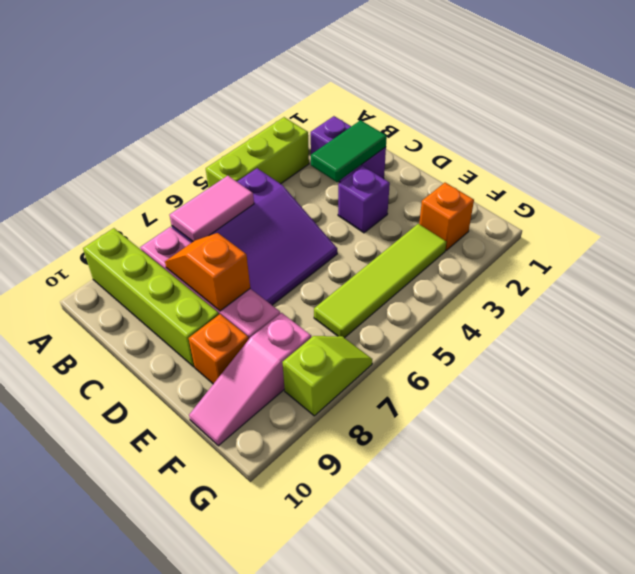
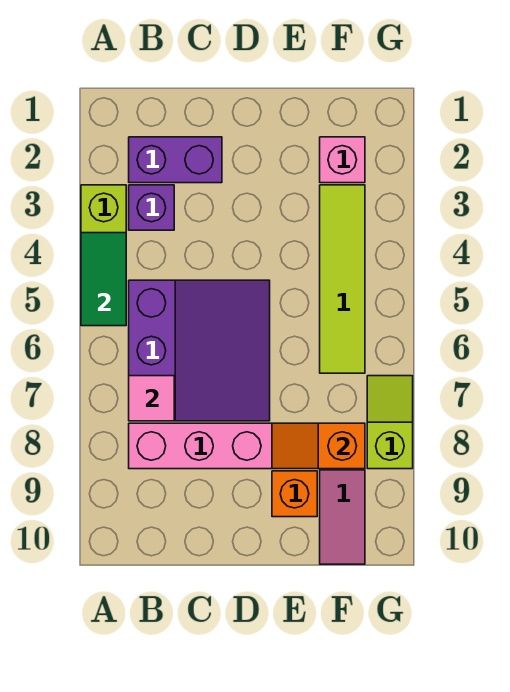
lime brick A9:D9 level 1 -> none
pink tile B6:B7 level 2 -> pink tile B7 level 2
green tile C2:C3 level 2 -> green tile A4:A5 level 2
orange slope C8:D8 level 2 top D -> orange slope E8:F8 level 2 top F
purple brick D3 level 1 -> purple brick B3 level 1
orange brick F2 level 1 -> pink brick F2 level 1

